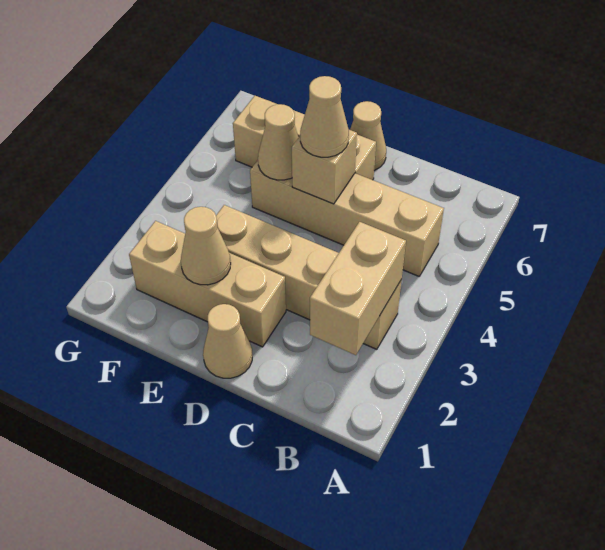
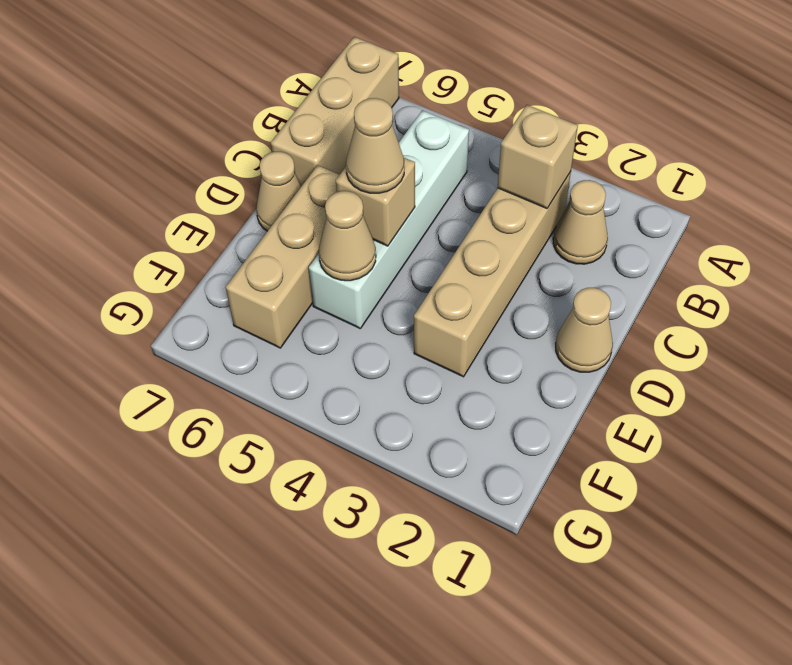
tan brick B2:B3 level 2 -> tan brick B3 level 2
tan brick B5:E5 level 1 -> white brick B5:E5 level 1
tan brick D2:F2 level 1 -> tan brick A7:C7 level 1
tan cone E2 level 2 -> tan cone B2 level 1

